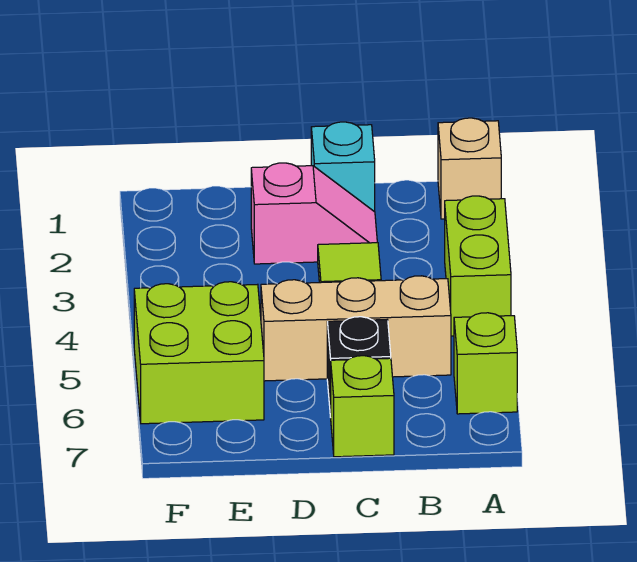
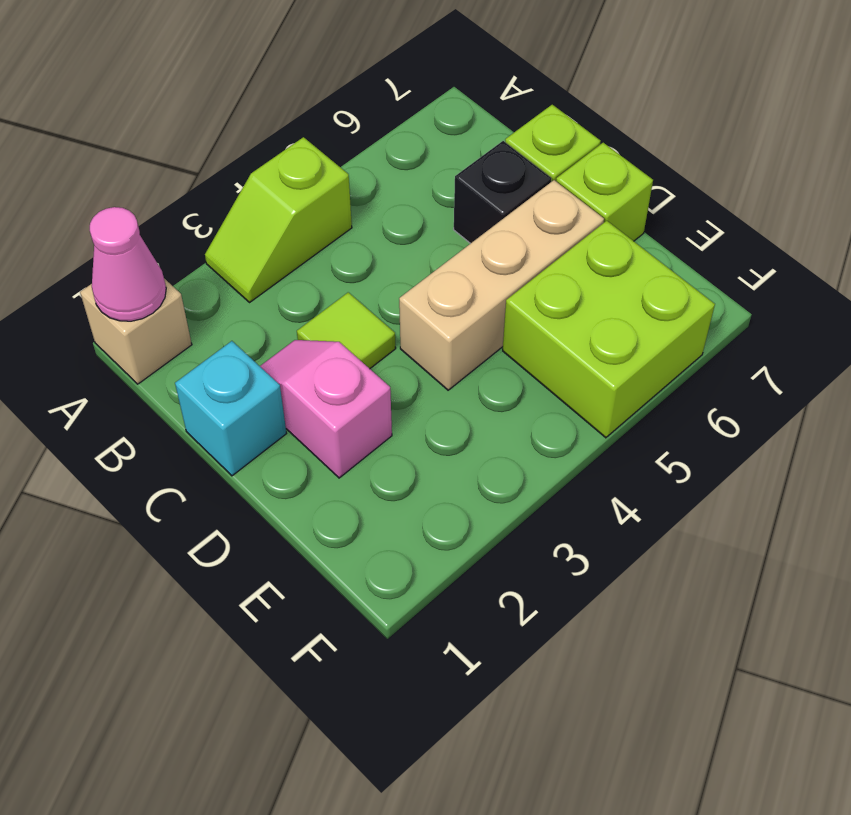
none -> pink cone A1 level 2
lime brick A3:A4 level 1 -> lime slope A3:A4 level 1 top 4
lime brick A6 level 1 -> lime brick D7 level 1
tan brick B5:D5 level 1 -> tan brick D4:D6 level 1

